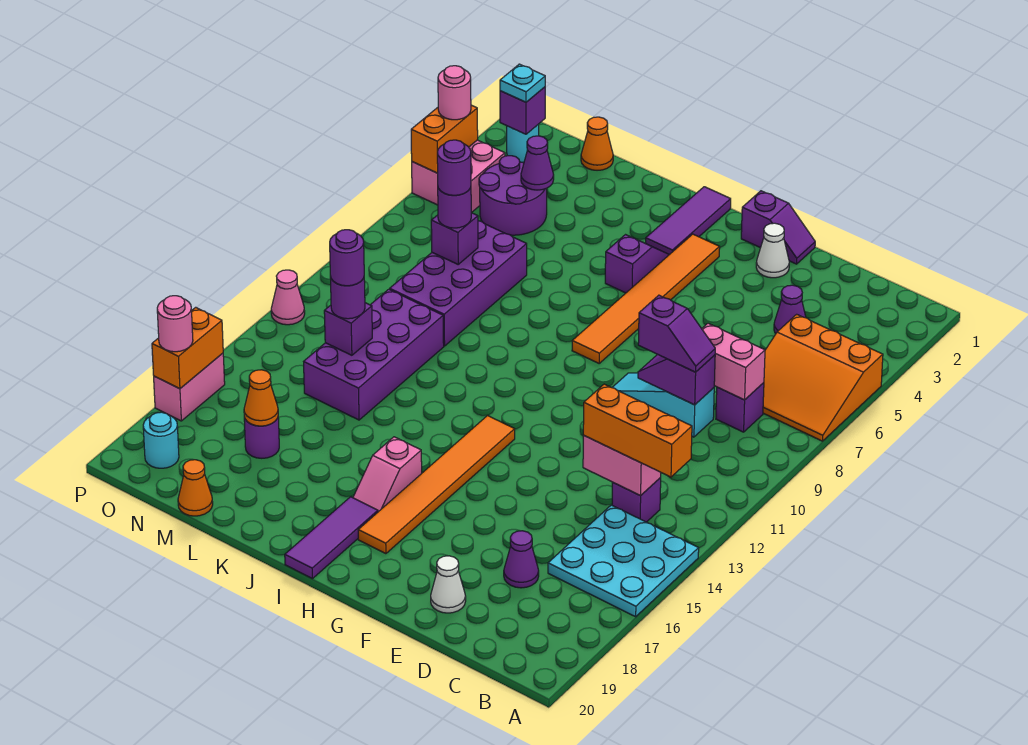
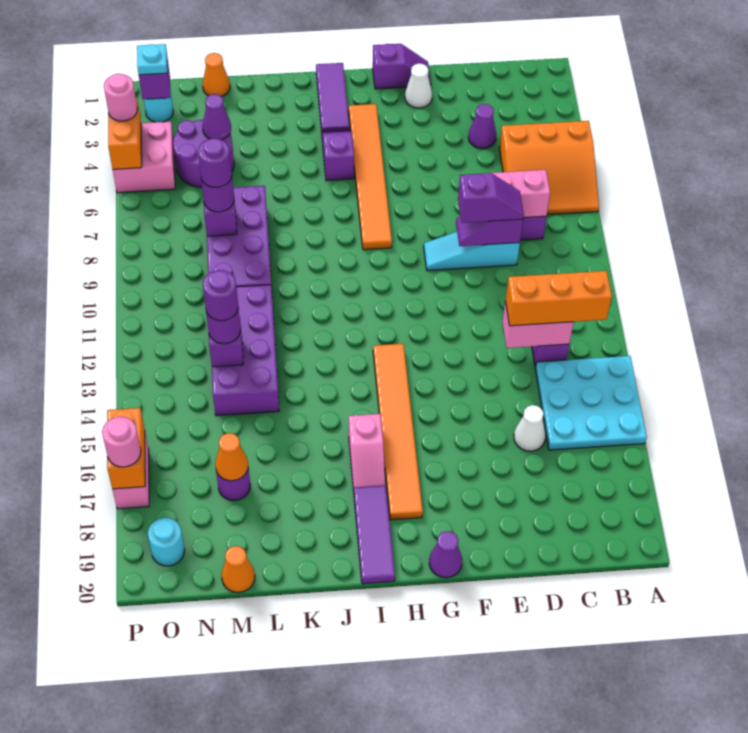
purple cone D17 level 1 -> purple cone G20 level 1
white cone E19 level 1 -> white cone D16 level 1
pink cone P12 level 1 -> none

